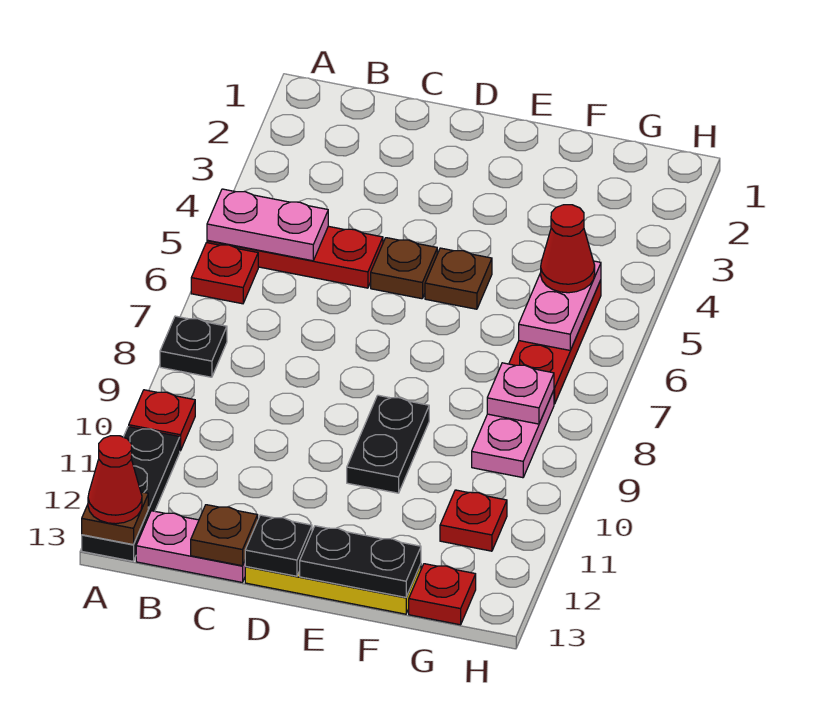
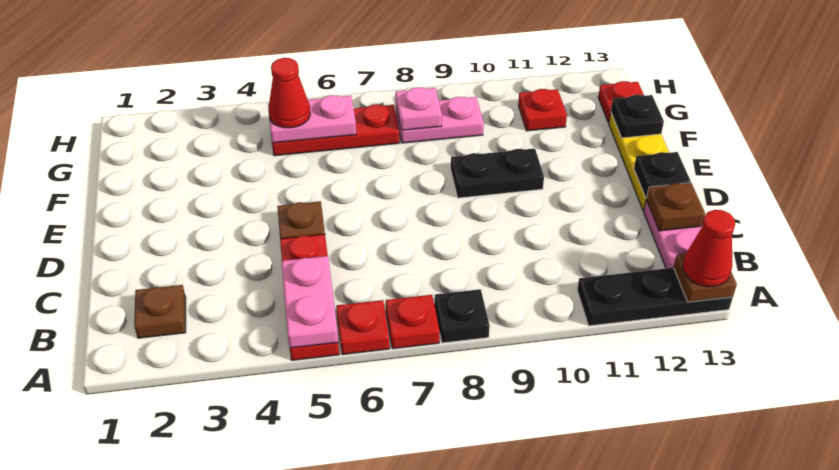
red plate A10 level 1 -> red plate A7 level 1
brown plate E5 level 1 -> brown plate B2 level 1
black plate E13:F13 level 2 -> black plate F13 level 2

